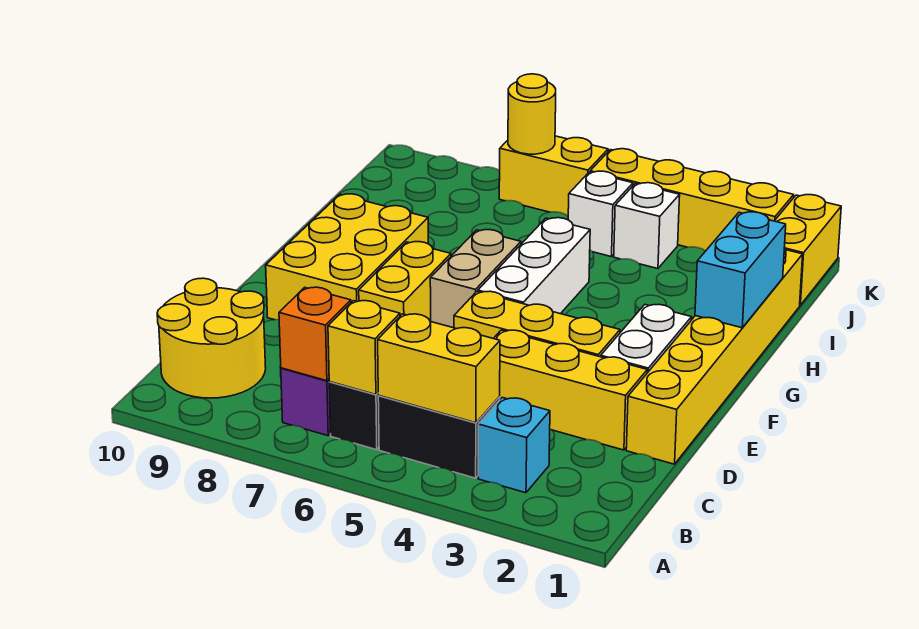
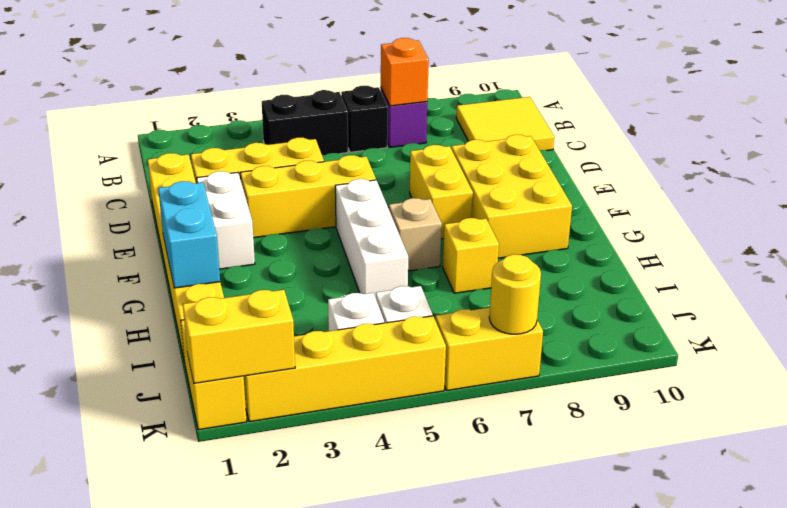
cyan brick B3 level 1 -> none
yellow brick B4:B5 level 2 -> yellow brick K1:K2 level 2
yellow brick B6 level 2 -> yellow brick H7 level 1
yellow round brick B9:C10 level 1 -> yellow tile B9:C10 level 1
tan brick F6:G6 level 1 -> tan brick G6 level 1

